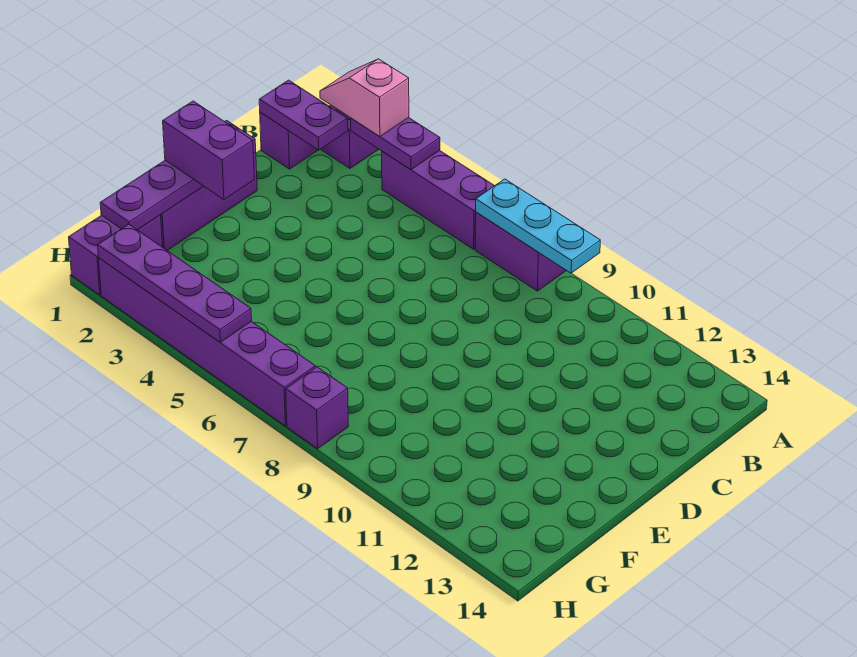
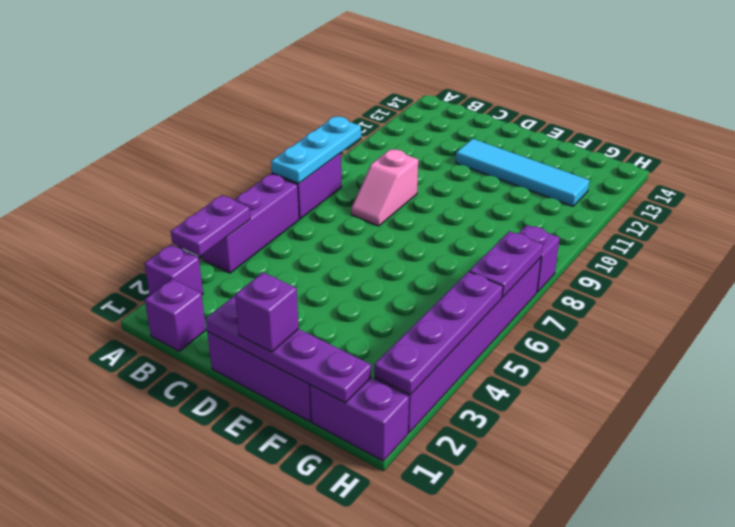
pink slope A2:A3 level 3 top 3 -> pink slope C8:C9 level 1 top 9
purple plate B1:B2 level 2 -> purple plate H6:H7 level 2
none -> cyan tile D12:G12 level 1
purple brick E1:E2 level 3 -> purple brick E1 level 3

